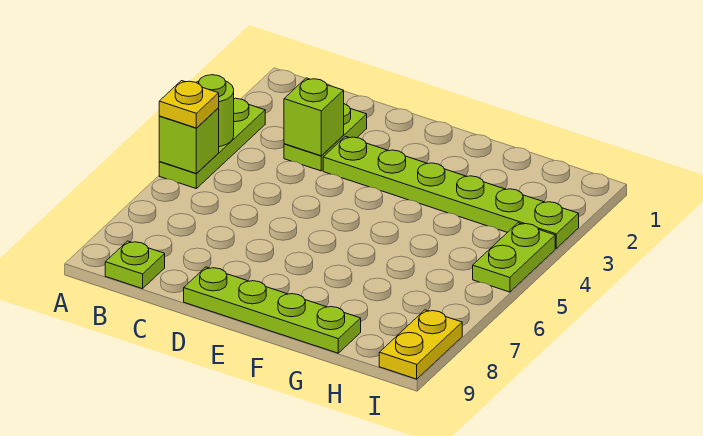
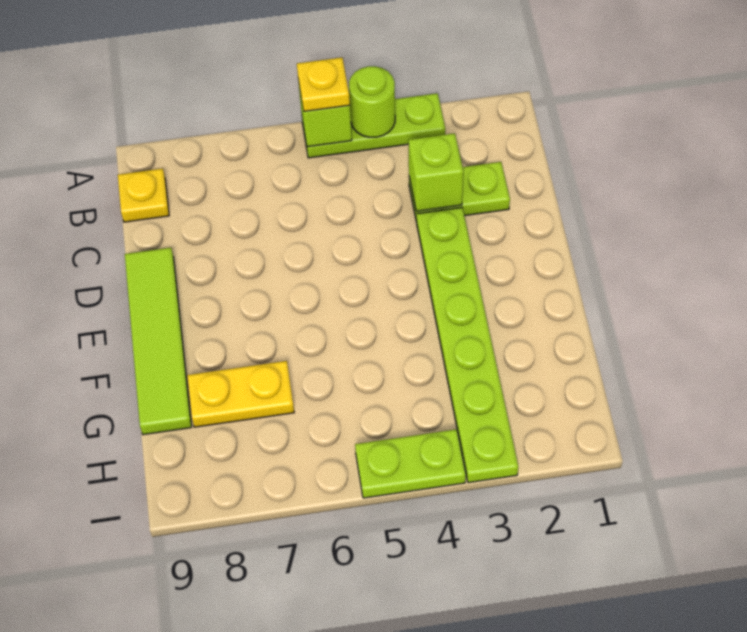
lime plate B9 level 1 -> yellow plate B9 level 1
lime plate D9:G9 level 1 -> lime tile D9:G9 level 1
yellow plate I8:I9 level 1 -> yellow plate G7:G8 level 1

